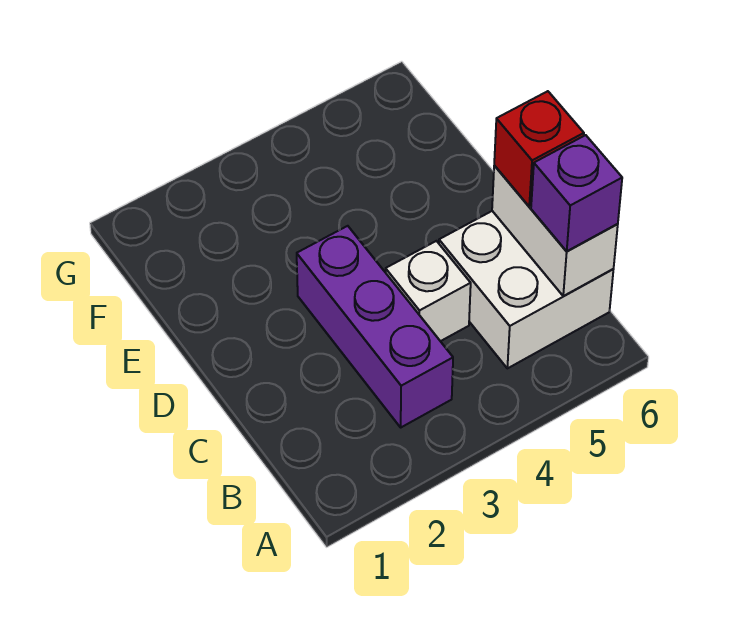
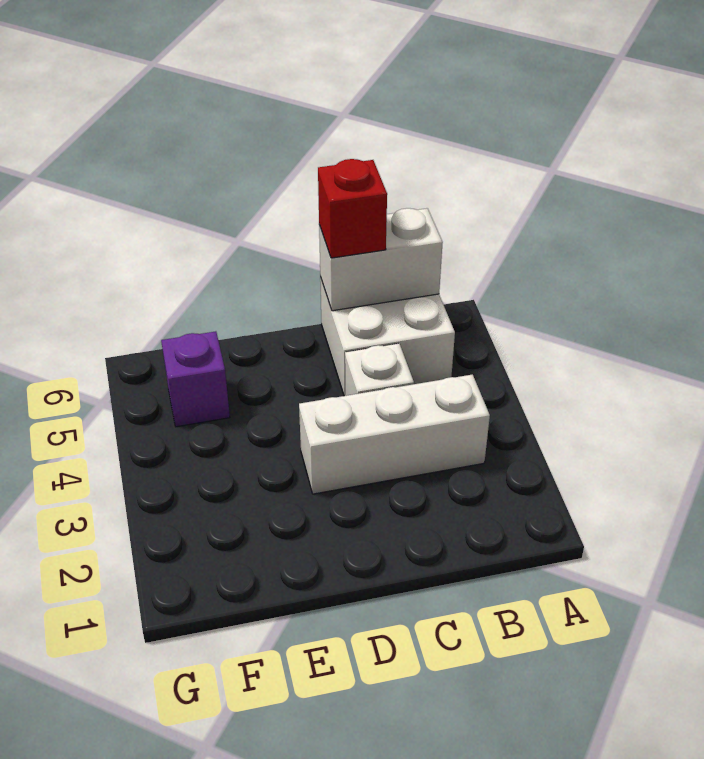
purple brick B3:D3 level 1 -> white brick B3:D3 level 1
purple brick B6 level 3 -> purple brick F5 level 1

